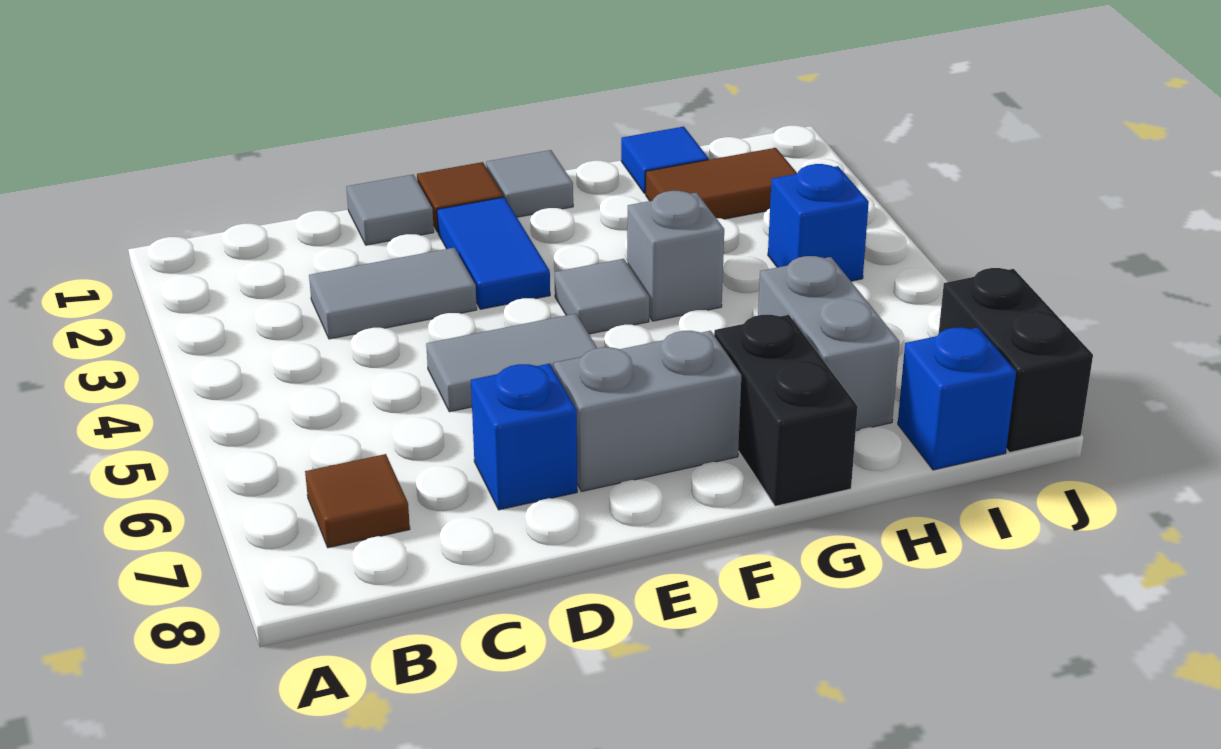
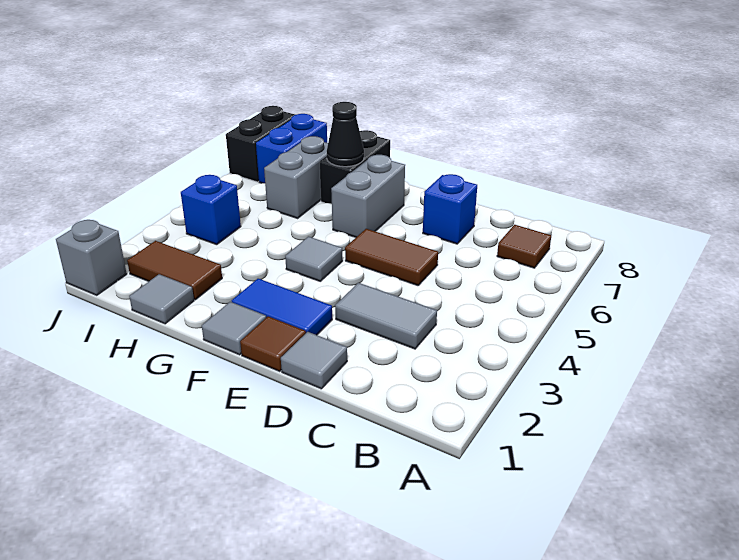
grey tile D5:E5 level 1 -> brown tile D5:E5 level 1
blue tile E2:E3 level 1 -> blue tile E2:F2 level 1
grey brick E7:F7 level 1 -> grey brick F6:F7 level 1
grey brick G4 level 1 -> grey brick J1 level 1
none -> black cone G7 level 2
blue tile H1 level 1 -> grey tile H1 level 1
blue brick I8 level 1 -> blue brick I7:I8 level 1

